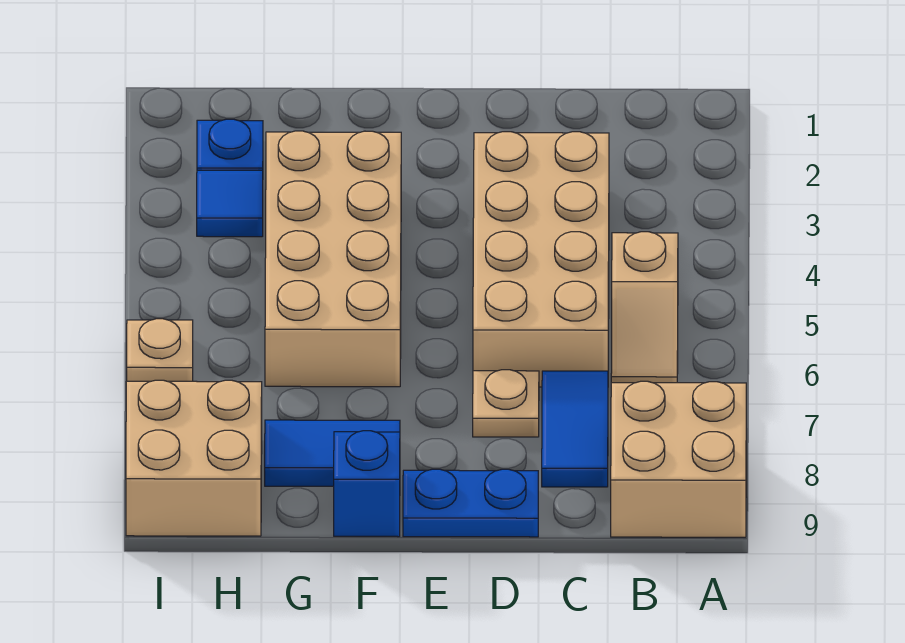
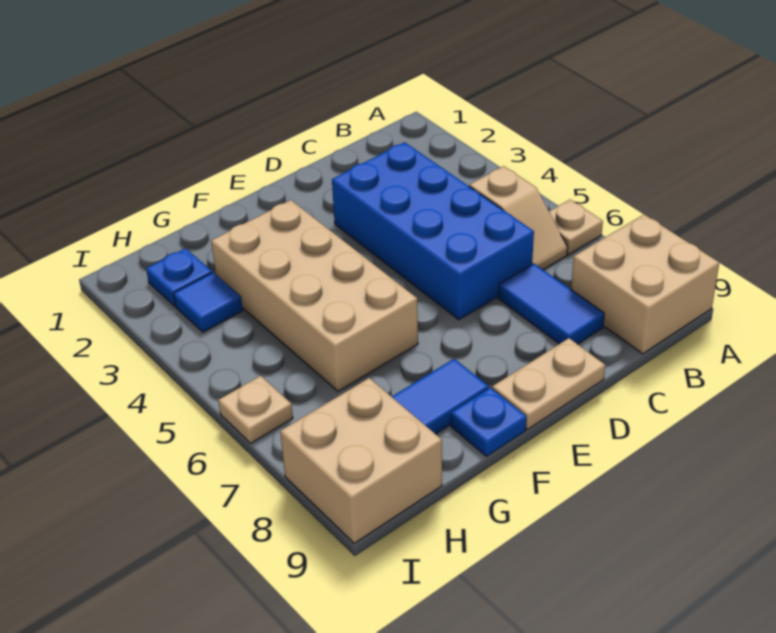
tan brick C3:D6 level 1 -> blue brick C3:D6 level 1
tan plate D7 level 1 -> tan plate A6 level 1
blue plate D9:E9 level 1 -> tan plate D9:E9 level 1
blue brick F9 level 1 -> blue plate F9 level 1

